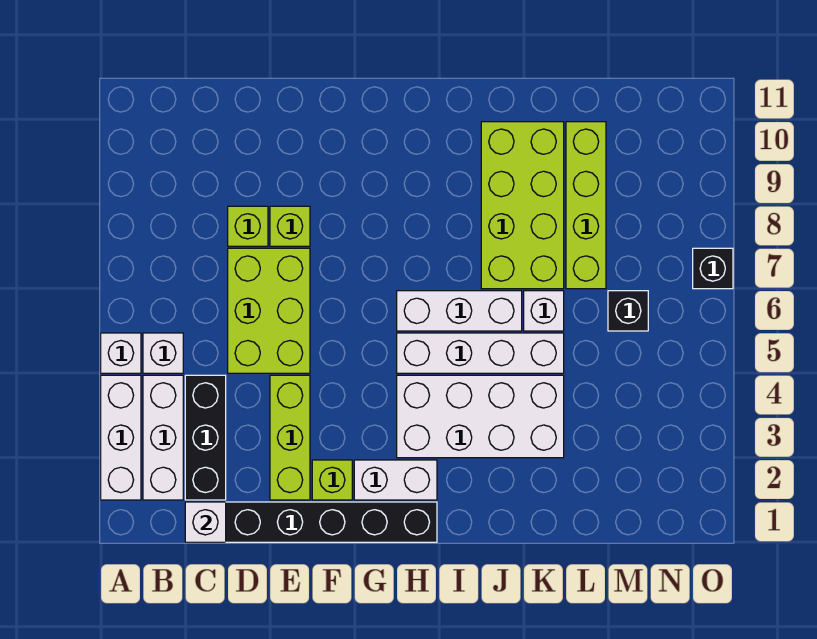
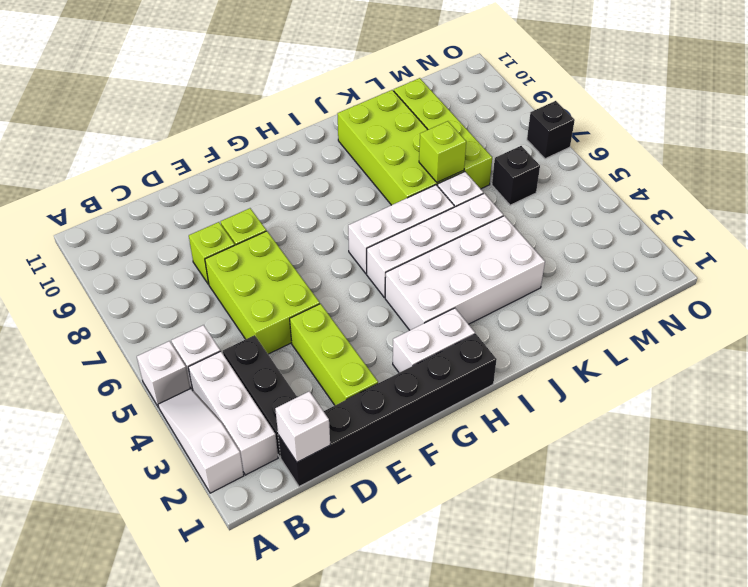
white brick A2:A4 level 1 -> white slope A2:A4 level 1 top 2
lime brick F2 level 1 -> lime brick K7 level 2

